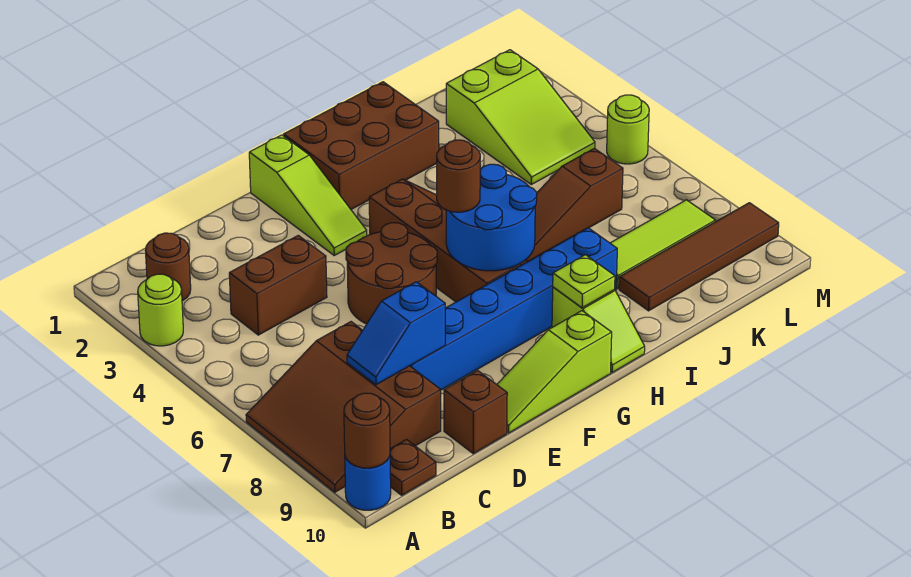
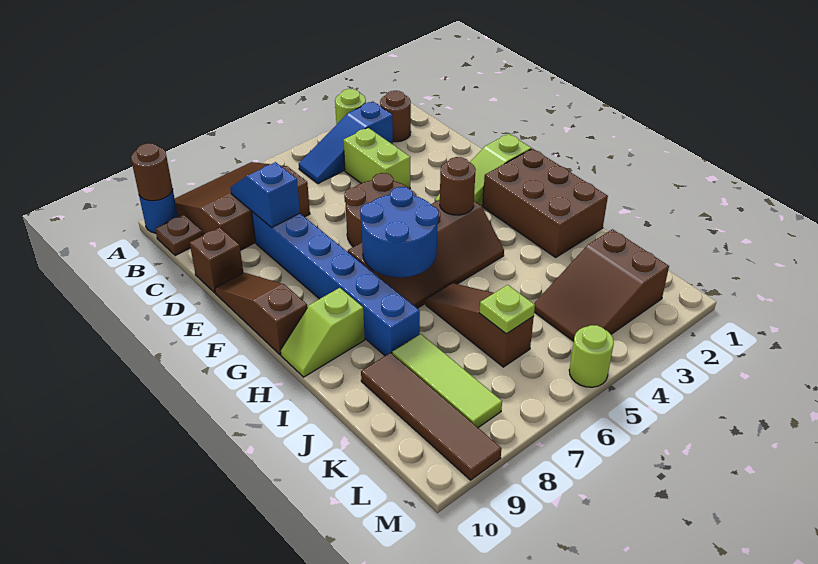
none -> blue slope B3:B5 level 1 top 3
brown brick C4:D4 level 1 -> lime brick C4:D4 level 1
lime slope E10:G10 level 1 top G -> brown slope E10:G10 level 1 top G
brown round brick G6 level 3 -> brown round brick G4 level 2
lime plate H9 level 2 -> lime plate K6 level 2
lime slope K2:L4 level 1 top 2 -> brown slope K2:L4 level 1 top 2

